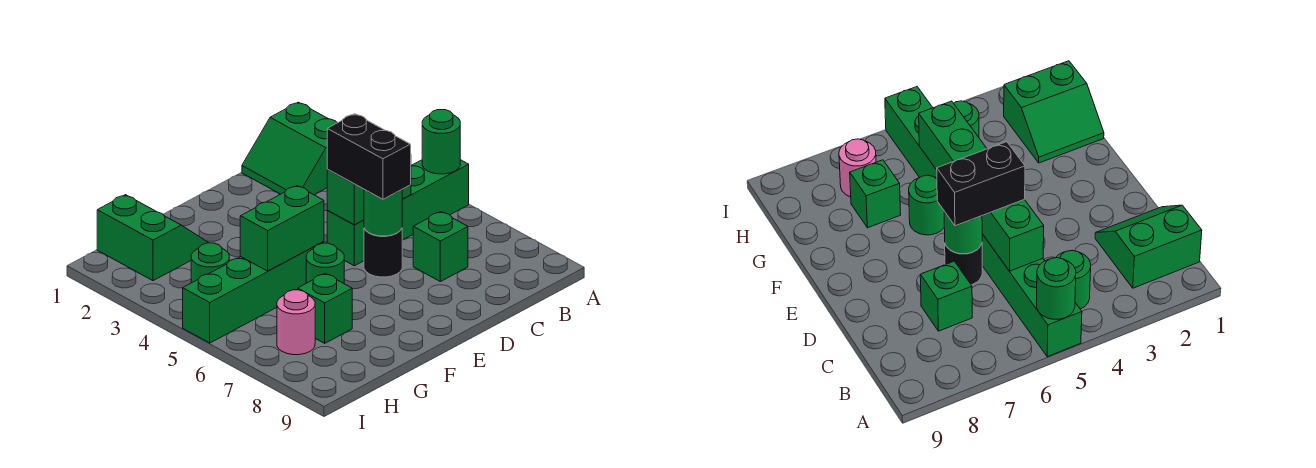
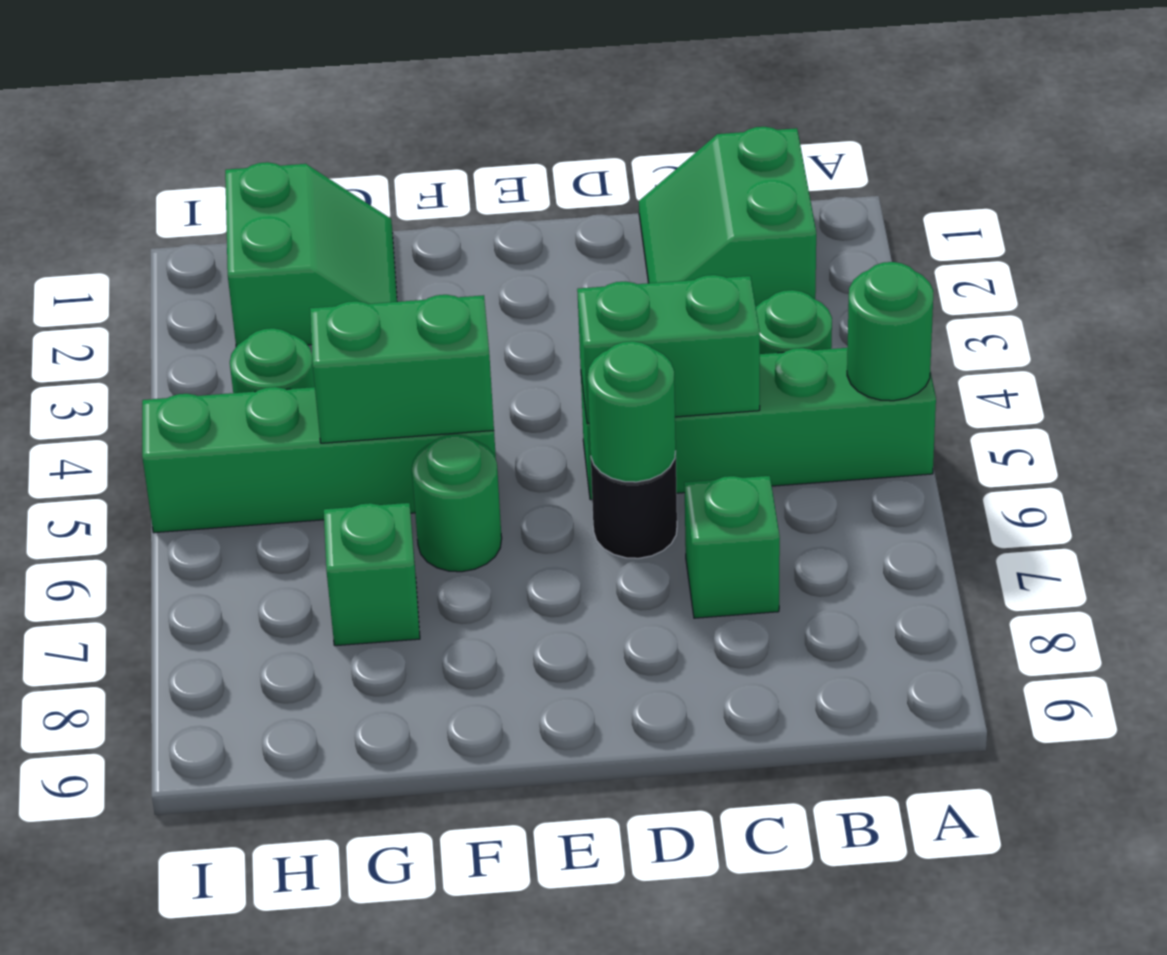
black brick D5:D6 level 3 -> none
pink round brick H7 level 1 -> none

